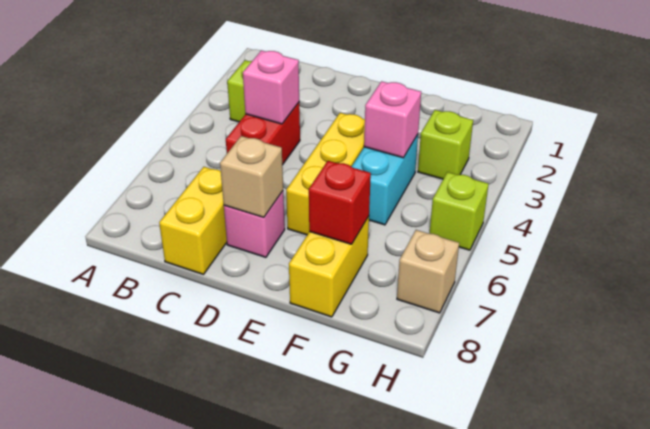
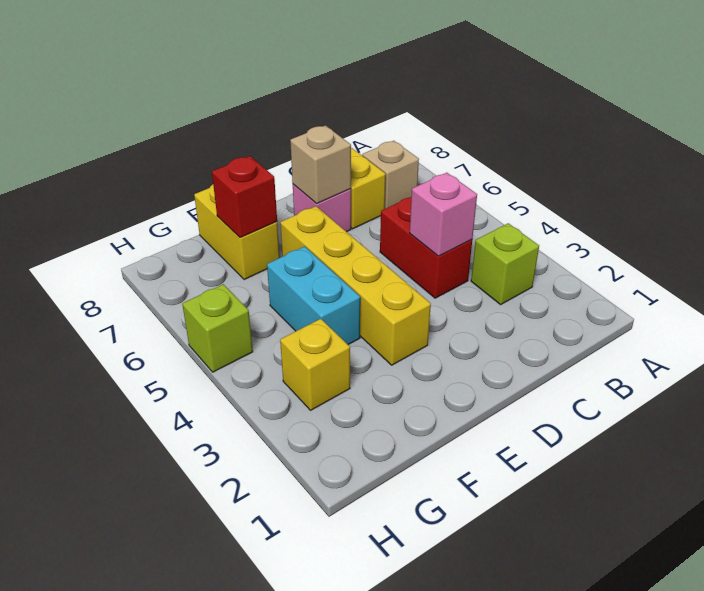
yellow brick E4:E6 level 1 -> yellow brick E3:E6 level 1
pink brick F4 level 2 -> none
lime brick G3 level 1 -> yellow brick G3 level 1
tan brick H7 level 1 -> tan brick B7 level 1

